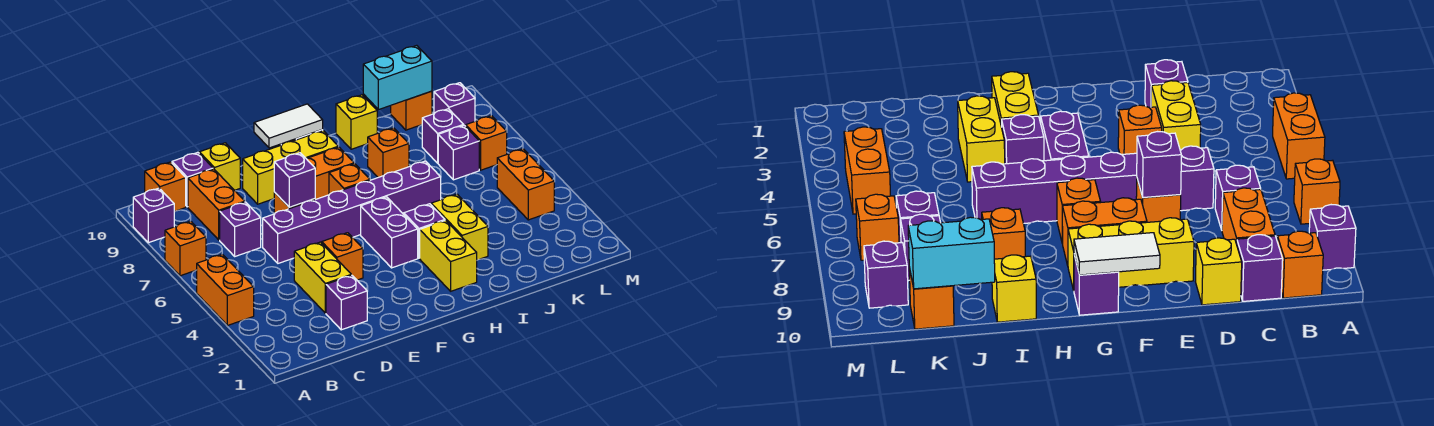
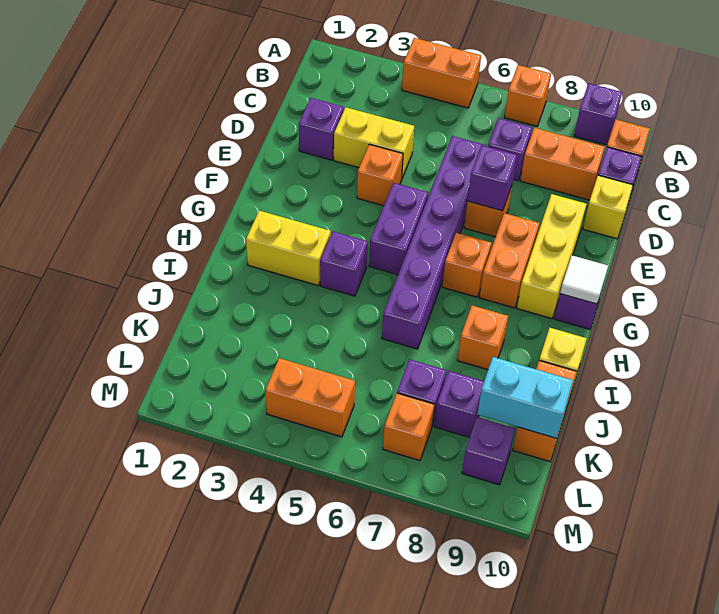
white tile F10:G10 level 2 -> white tile G10 level 2
purple brick G4:G5 level 1 -> purple brick F5:G5 level 1
yellow brick I3:I4 level 1 -> none
cyan brick J10:K10 level 2 -> cyan brick K9:K10 level 2
orange brick K10 level 1 -> orange brick J10:K10 level 1

